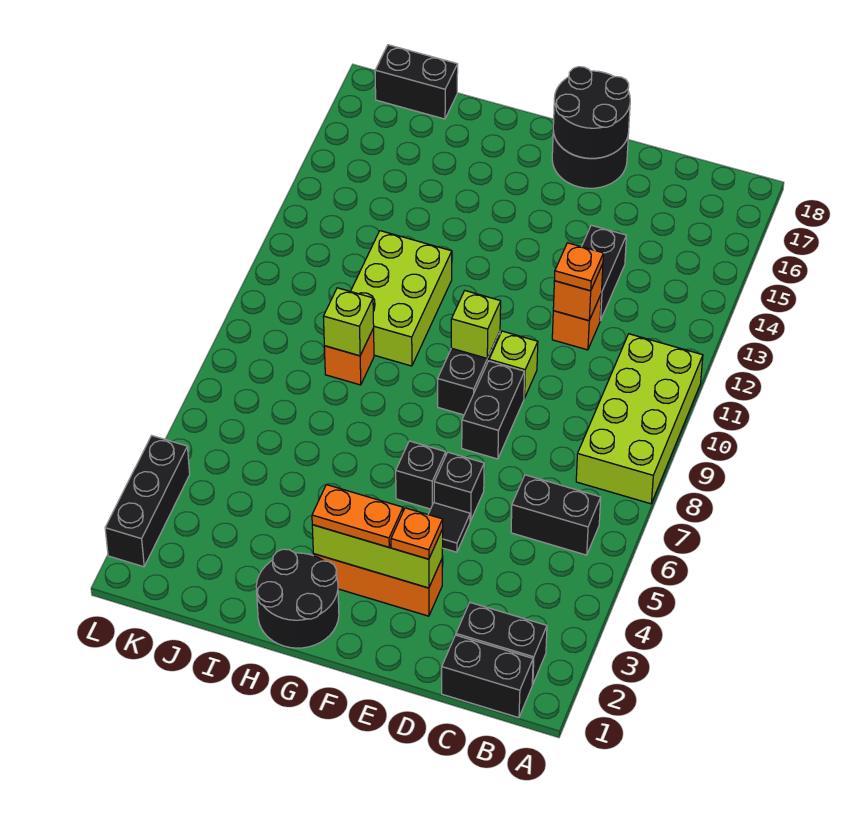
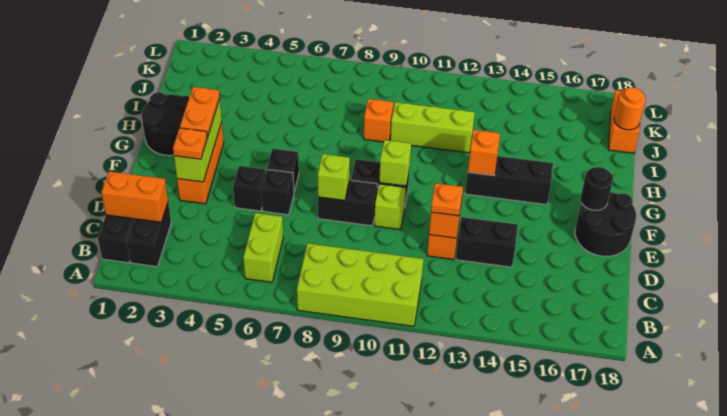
black brick B6:C6 level 1 -> lime brick B6:C6 level 1
none -> orange brick C1:C2 level 2
black tile E5 level 1 -> black brick E5 level 1
black round brick E17:F18 level 2 -> black round brick F17 level 2
none -> orange brick G13 level 2
lime brick H10:I12 level 1 -> lime brick I10:I12 level 1
lime brick I9 level 2 -> lime brick E8 level 2
black brick J18:K18 level 1 -> orange brick J18:K18 level 1
none -> orange round brick J18 level 2
black brick L2:L4 level 1 -> black brick G13:G15 level 1

